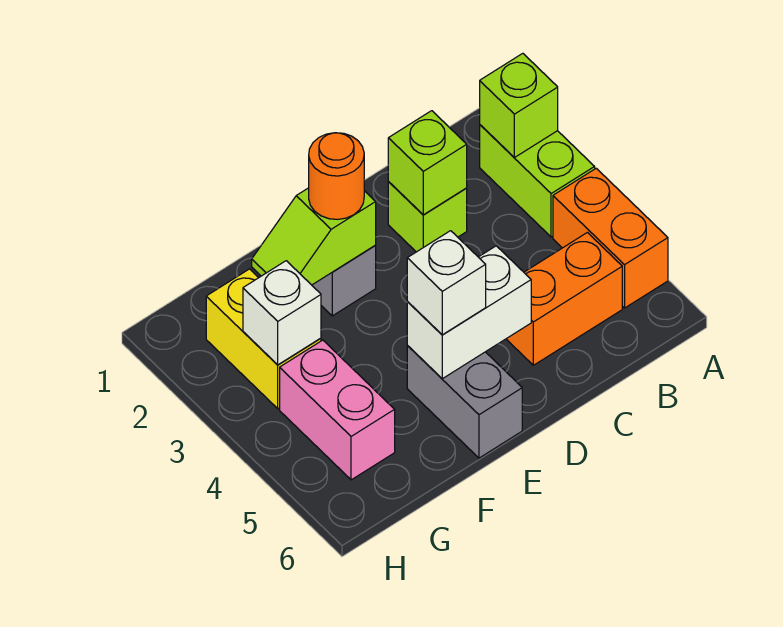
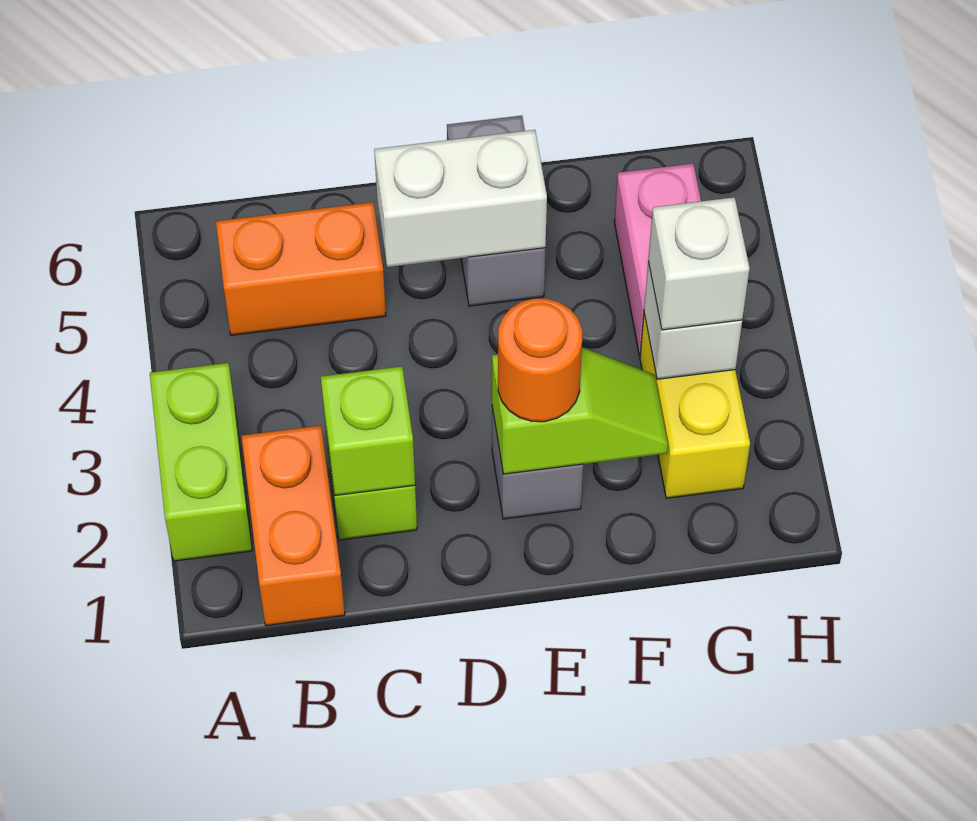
lime brick A2 level 2 -> none
orange brick A4:A5 level 1 -> orange brick B1:B2 level 1
white brick E5 level 3 -> white brick G3 level 3

